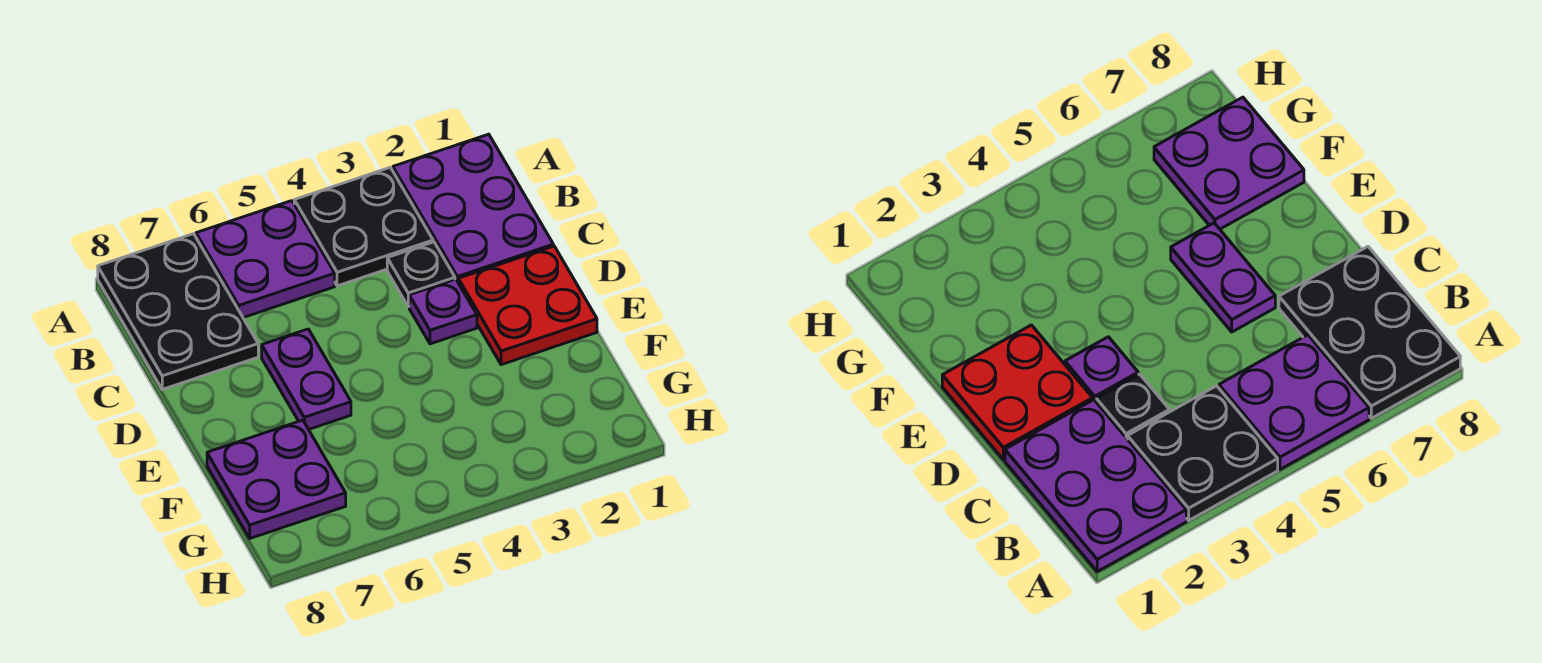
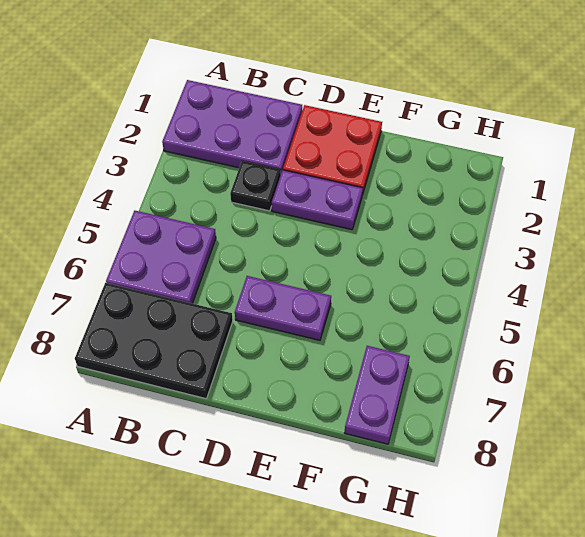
black plate A3:B4 level 1 -> none
purple plate D3 level 1 -> purple plate D3:E3 level 1
purple plate F7:G8 level 1 -> purple plate G7:G8 level 1

